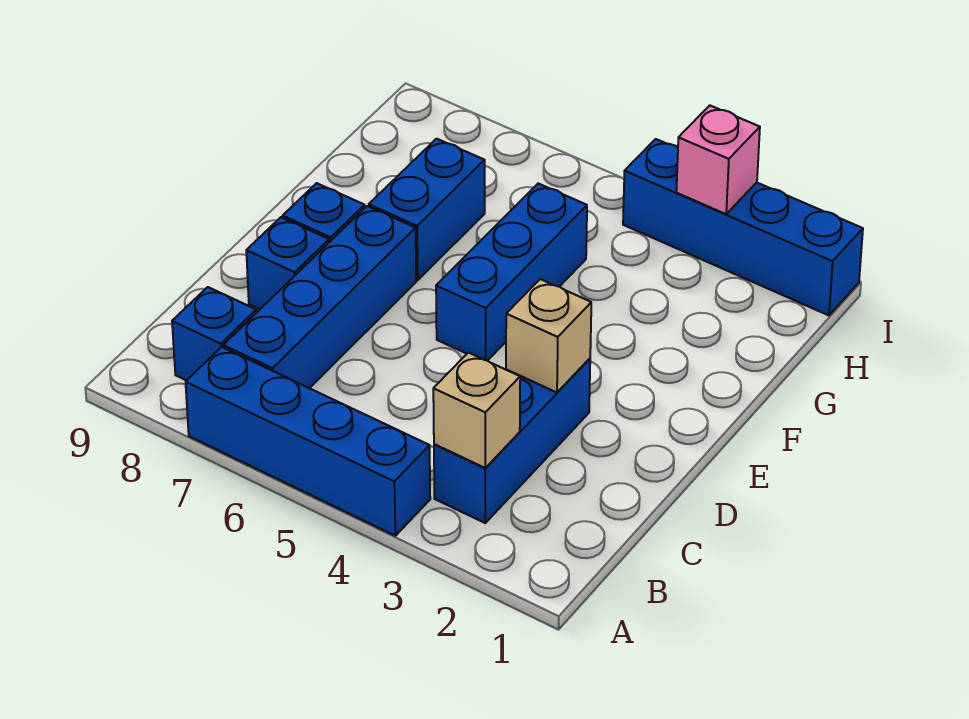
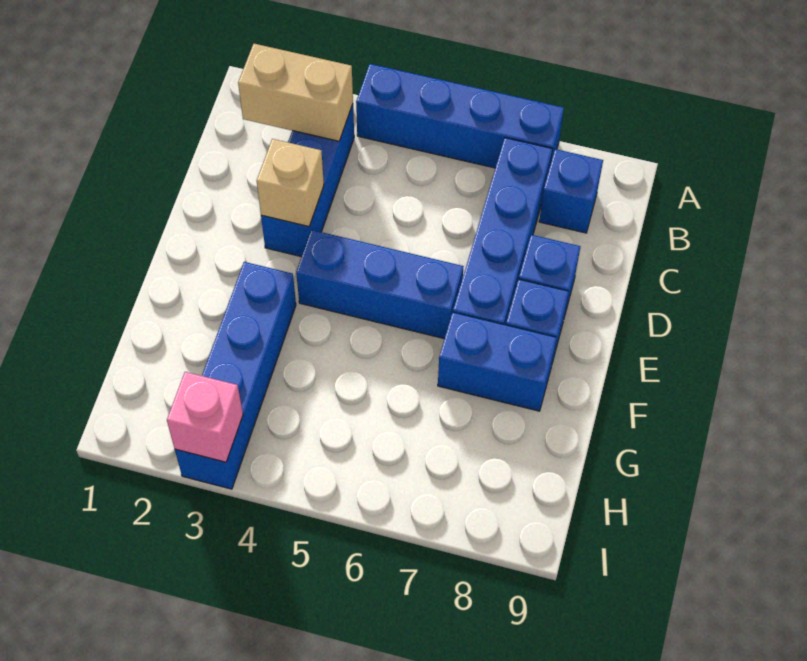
tan brick B3 level 2 -> tan brick B2:B3 level 2
blue brick E5:G5 level 1 -> blue brick E4:E6 level 1
blue brick F7:G7 level 1 -> blue brick F7:F8 level 1
blue brick I1:I4 level 1 -> blue brick F3:I3 level 1

